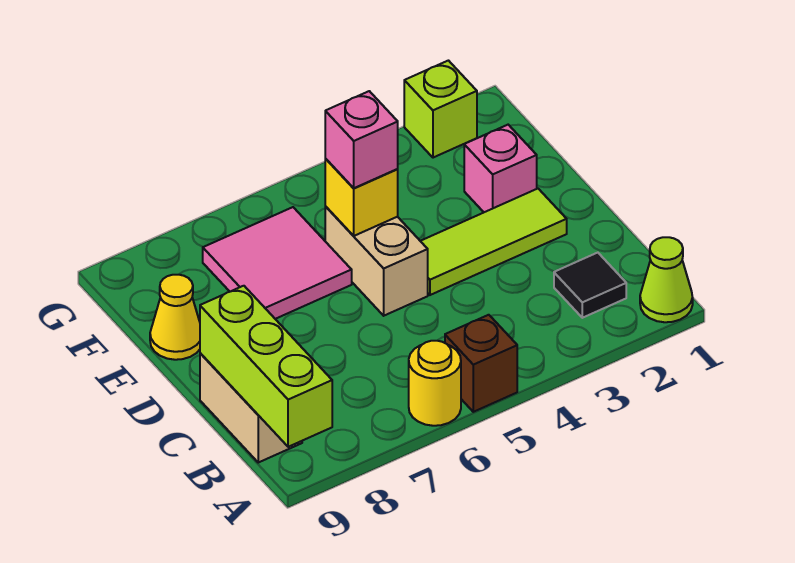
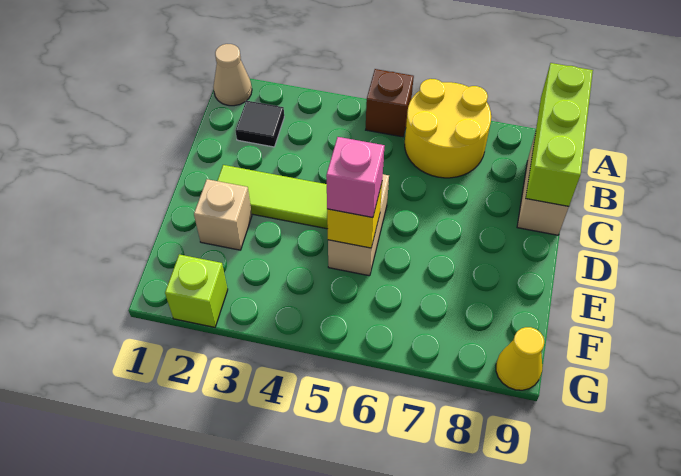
lime cone A1 level 1 -> tan cone A1 level 1
yellow round brick A6 level 1 -> yellow round brick A6:B7 level 1
pink brick E2 level 1 -> tan brick E2 level 1
pink tile E6:F7 level 1 -> none
yellow cone E9 level 1 -> yellow cone G9 level 1

